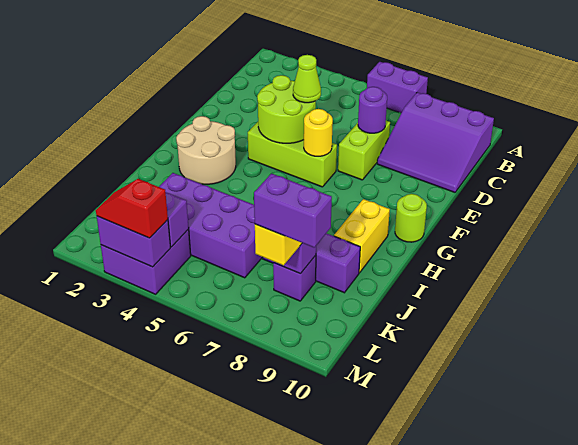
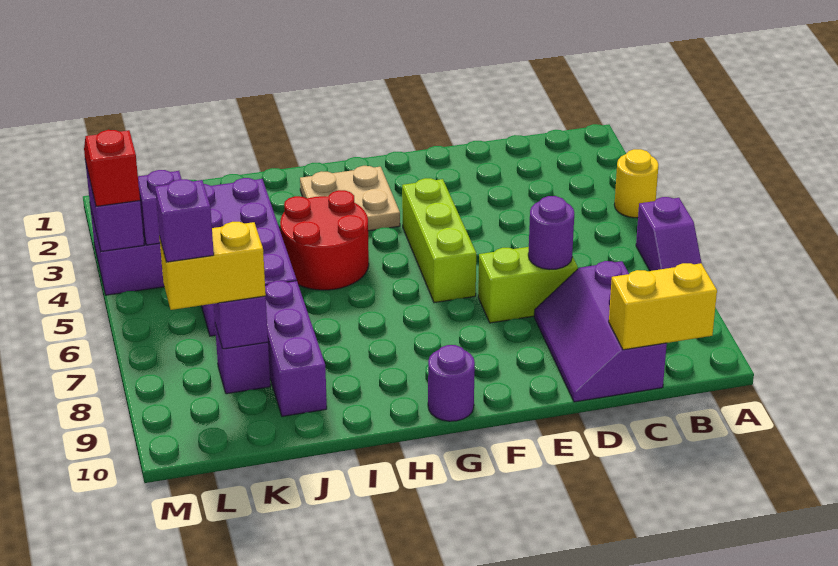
purple brick A6:A7 level 1 -> purple slope A6:A7 level 1 top 6
purple slope B8:D10 level 1 top B -> purple slope C8:D10 level 1 top C
lime round brick E4:F5 level 2 -> none
lime cone E5 level 3 -> none
yellow round brick F6 level 2 -> yellow round brick A4 level 1
tan round brick G2:H3 level 1 -> tan plate G2:H3 level 1
lime round brick G10 level 1 -> purple round brick G10 level 1
none -> red round brick H4:I5 level 1
yellow brick H9:I9 level 1 -> yellow brick B10:C10 level 2
purple brick L8:L9 level 4 -> purple brick L8 level 4

